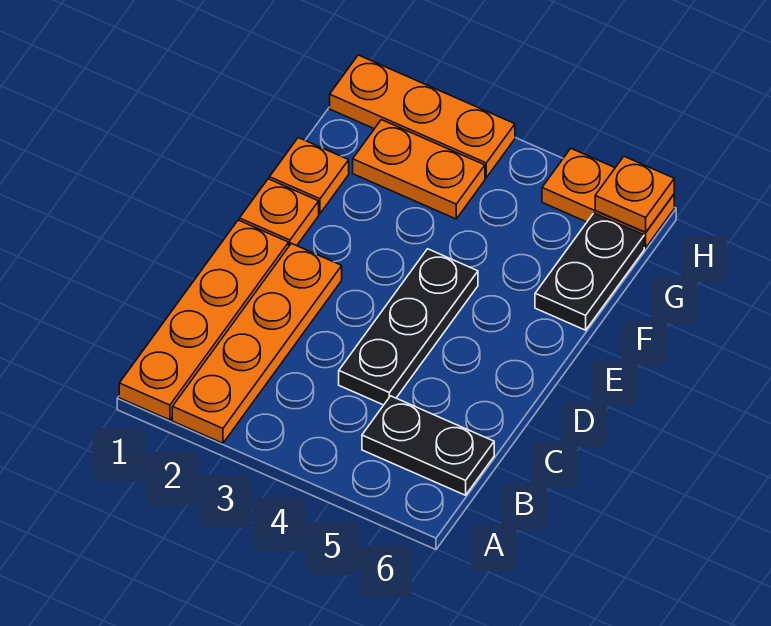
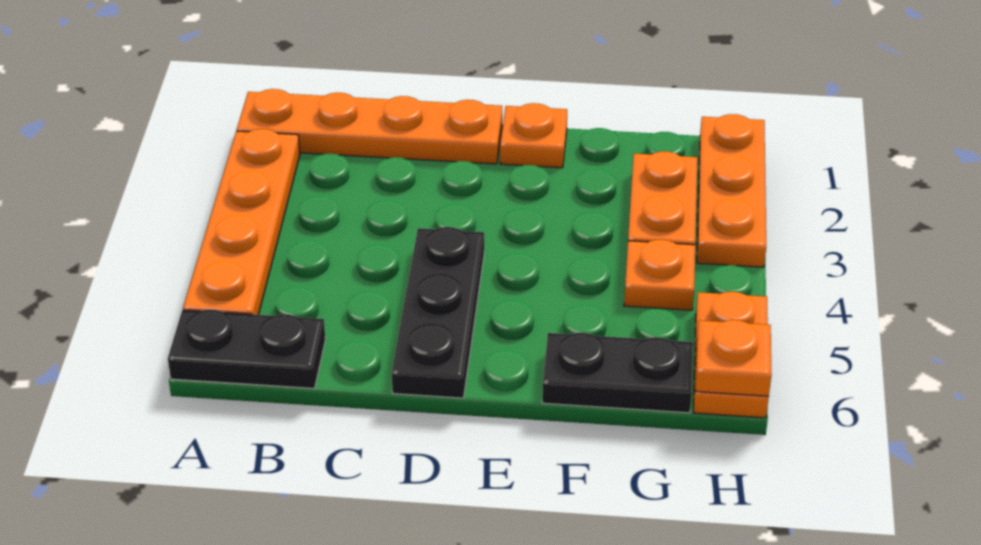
orange plate A2:D2 level 1 -> orange plate A2:A5 level 1
black plate B5:B6 level 1 -> black plate A6:B6 level 1
black plate C4:E4 level 1 -> black plate D4:D6 level 1
orange plate F1 level 1 -> orange plate G4 level 1

